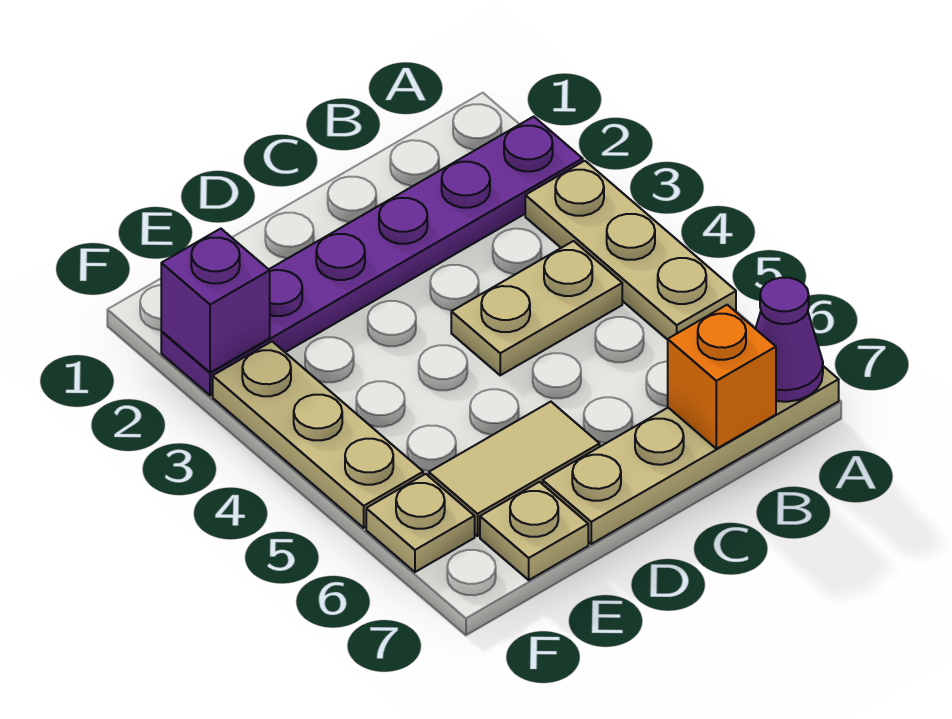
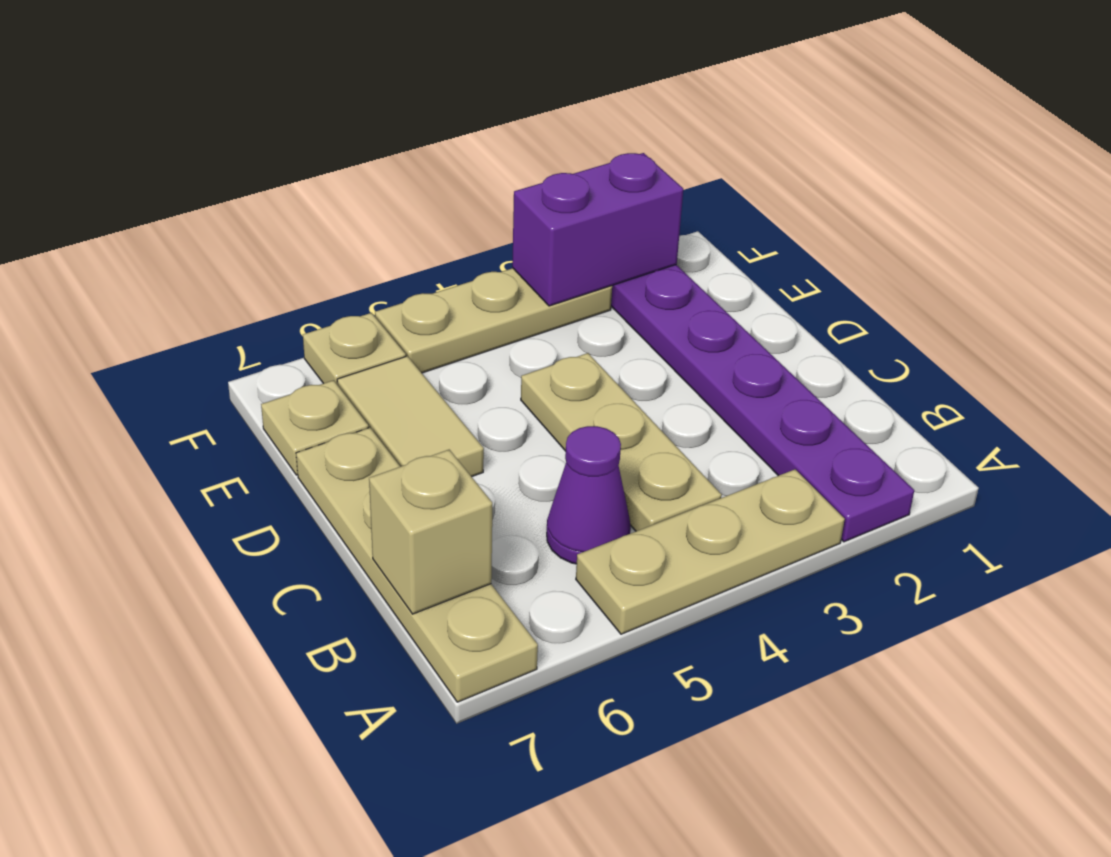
purple cone A7 level 2 -> purple cone B5 level 1
tan plate B4:C4 level 1 -> tan plate B4:D4 level 1
orange brick B7 level 2 -> tan brick B7 level 2
purple brick F2 level 2 -> purple brick F2:F3 level 2

